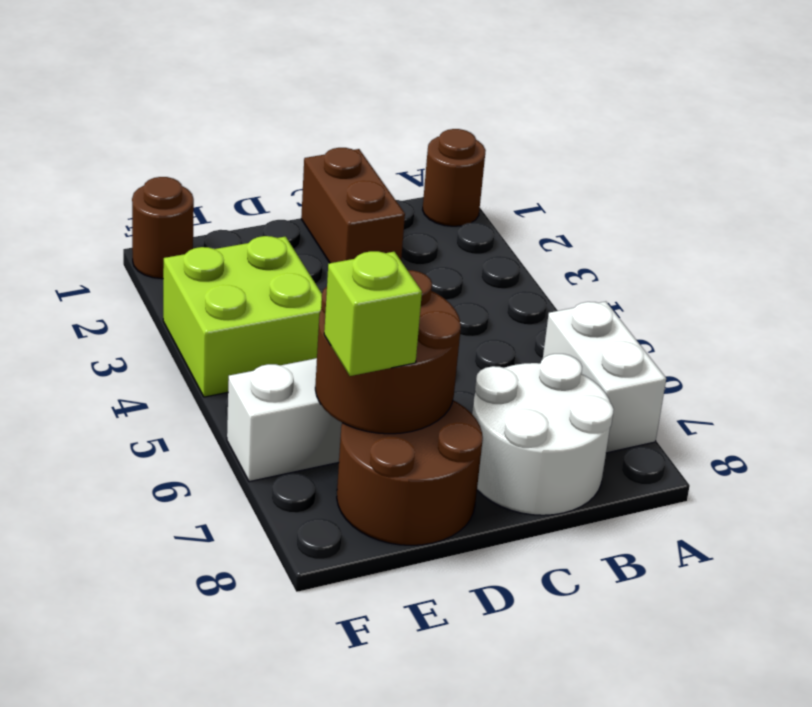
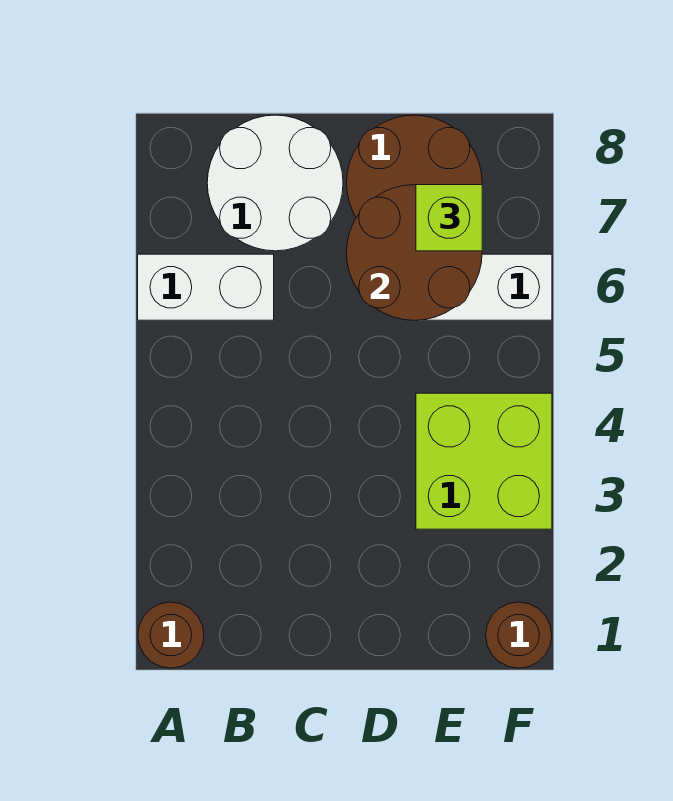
white brick A6:A7 level 1 -> white brick A6:B6 level 1
brown brick C1:C2 level 1 -> none

